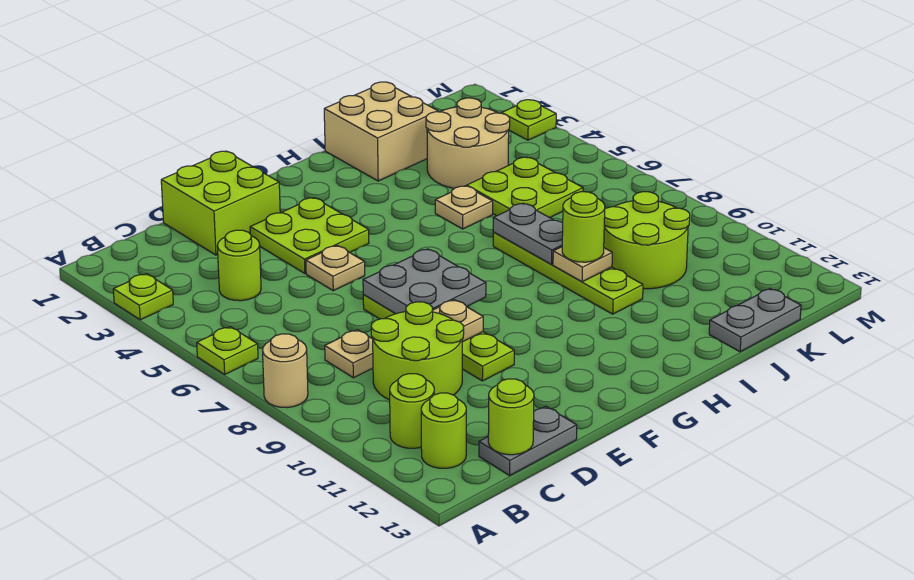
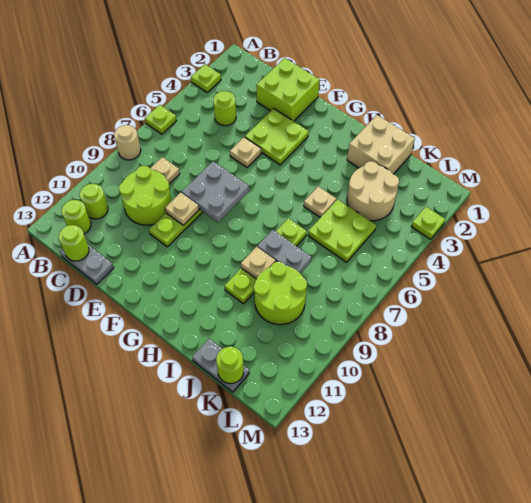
grey plate I7:I8 level 2 -> grey plate I8:J8 level 2
lime round brick I9 level 3 -> lime round brick K13 level 2

